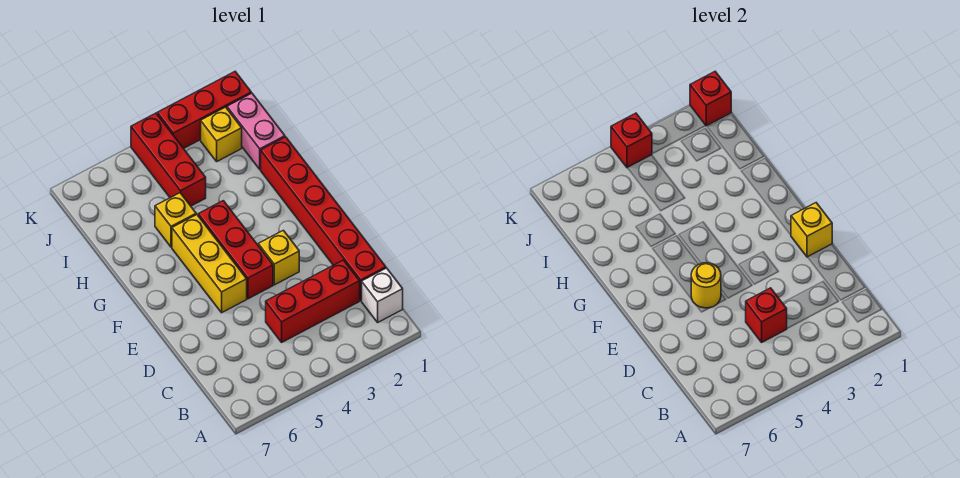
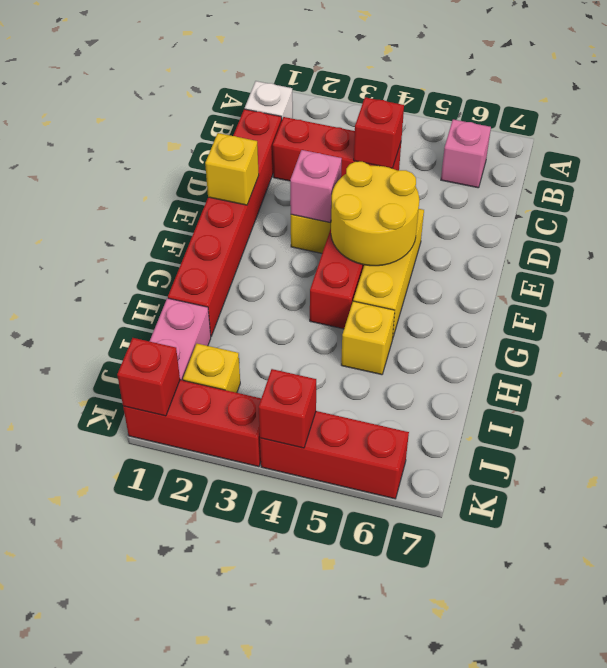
none -> pink brick B6 level 1
none -> pink brick E3 level 2
yellow round brick E5 level 2 -> yellow round brick E4:F5 level 2
red brick I4:K4 level 1 -> red brick K4:K6 level 1

